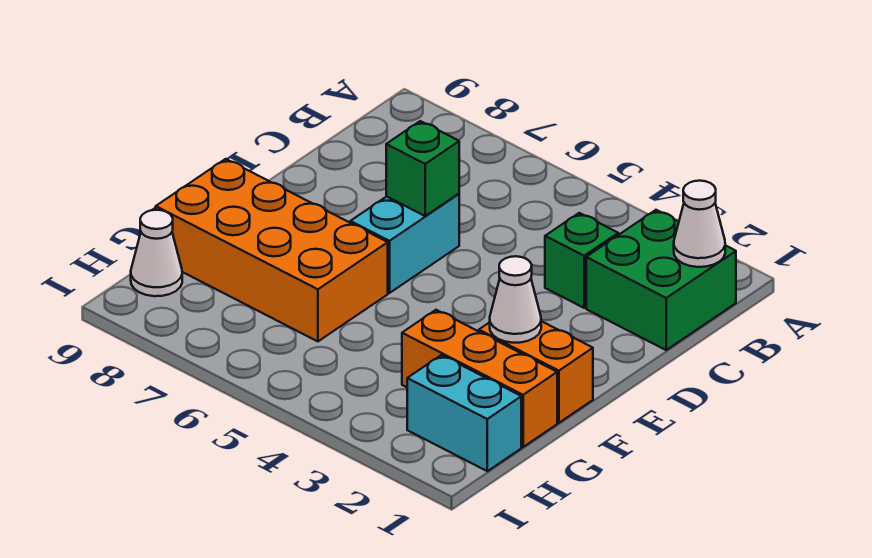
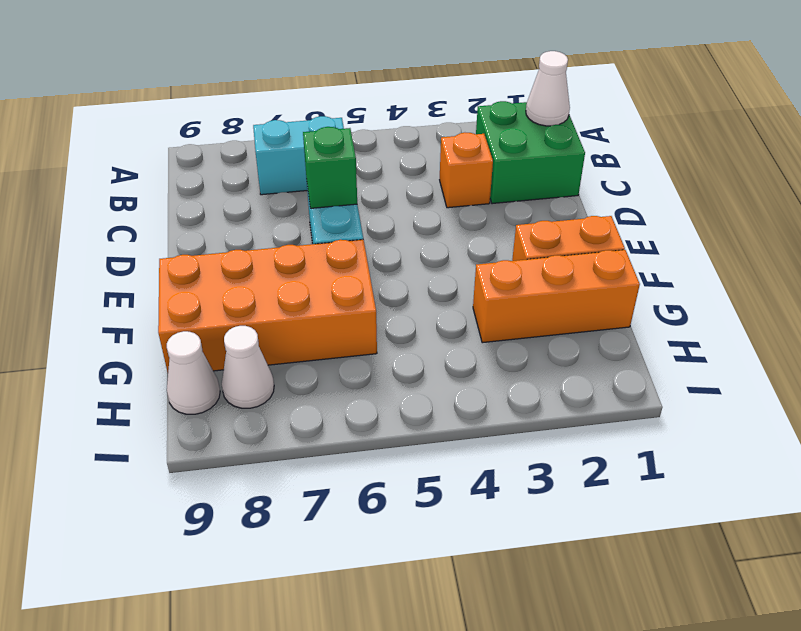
green brick C3 level 1 -> orange brick C3 level 1
white cone F2 level 2 -> white cone H8 level 1
cyan brick H1:H2 level 1 -> cyan brick B6:B7 level 1

